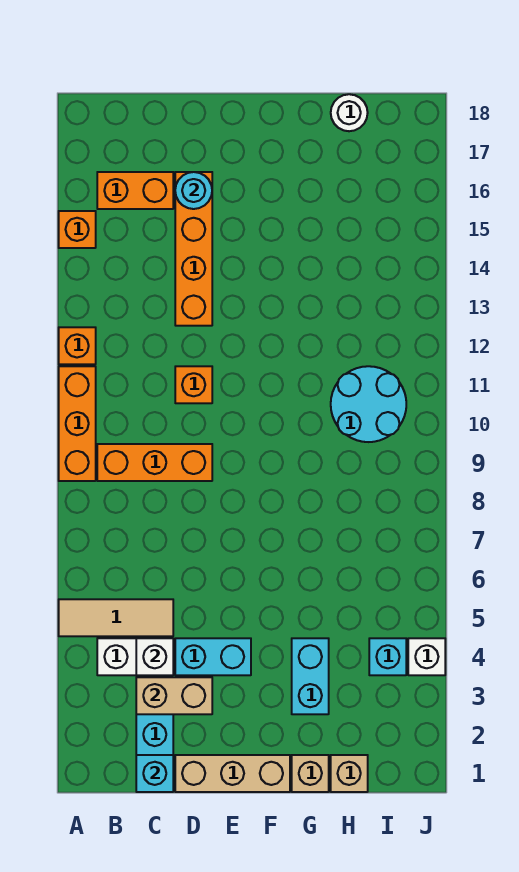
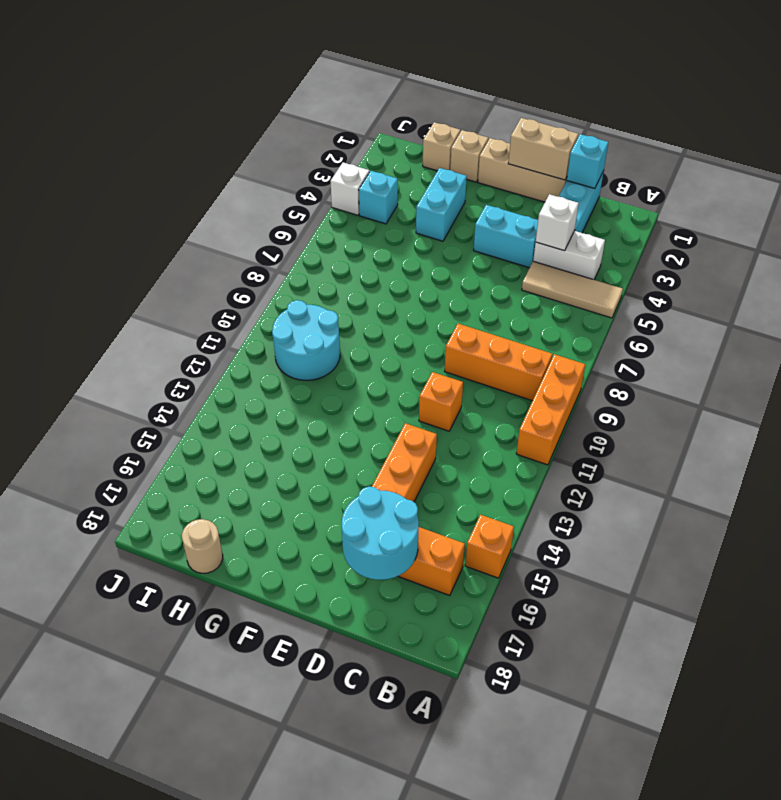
orange brick A12 level 1 -> none
tan brick C3:D3 level 2 -> tan brick D1:E1 level 2
cyan round brick D16 level 2 -> cyan round brick C16:D17 level 2
white round brick H18 level 1 -> tan round brick H18 level 1

